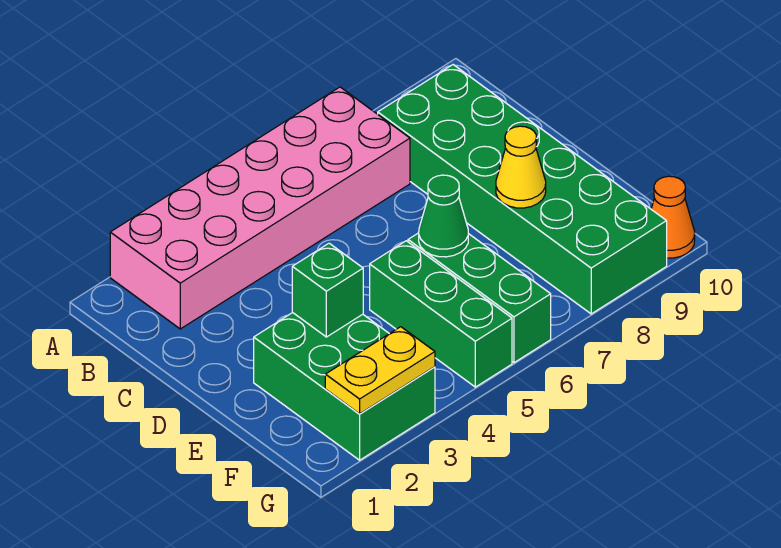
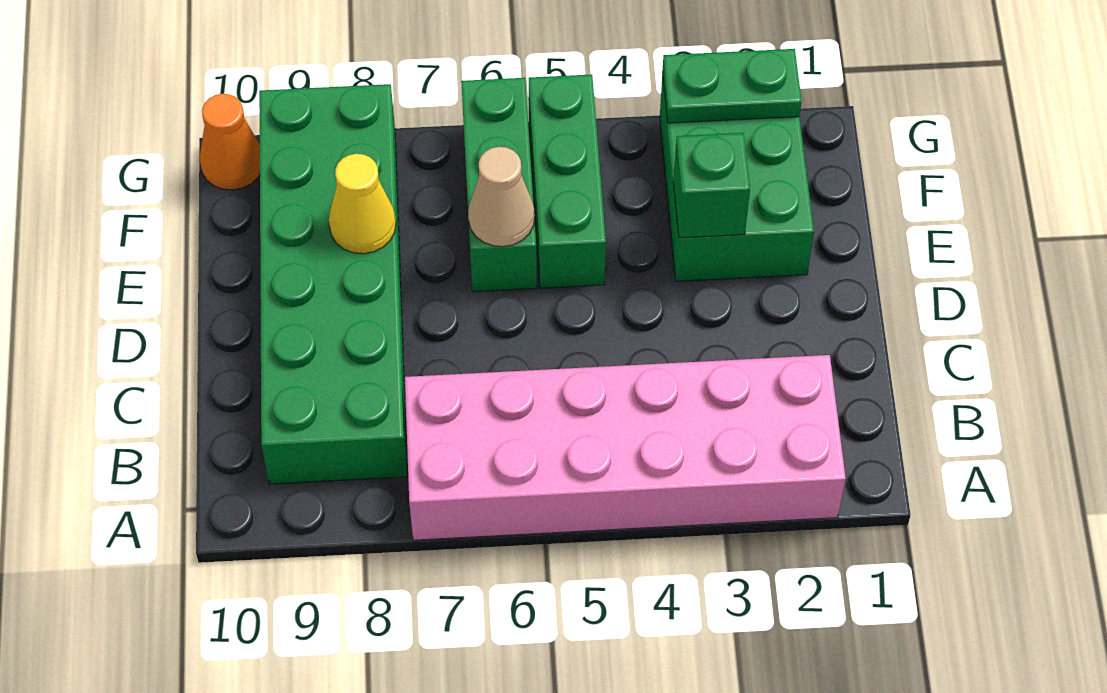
green cone E6 level 2 -> tan cone E6 level 2
yellow plate G2:G3 level 2 -> green plate G2:G3 level 2

